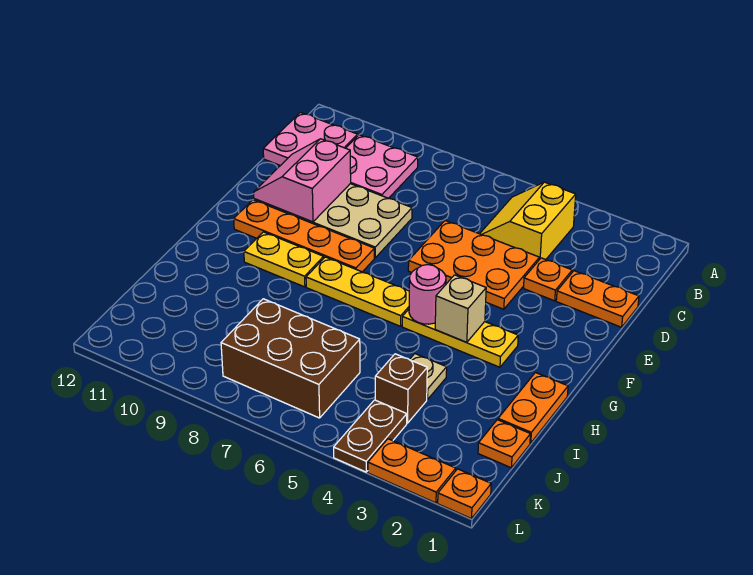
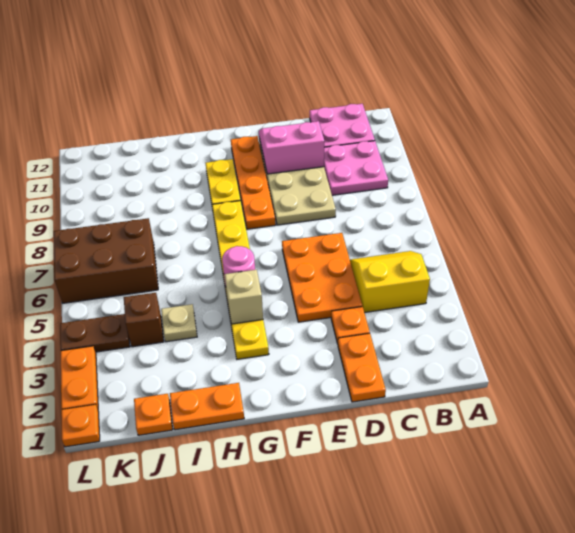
brown brick J6:K8 level 1 -> brown brick J6:L7 level 1

